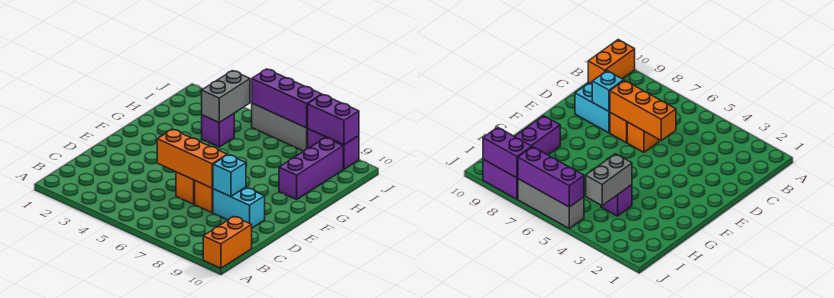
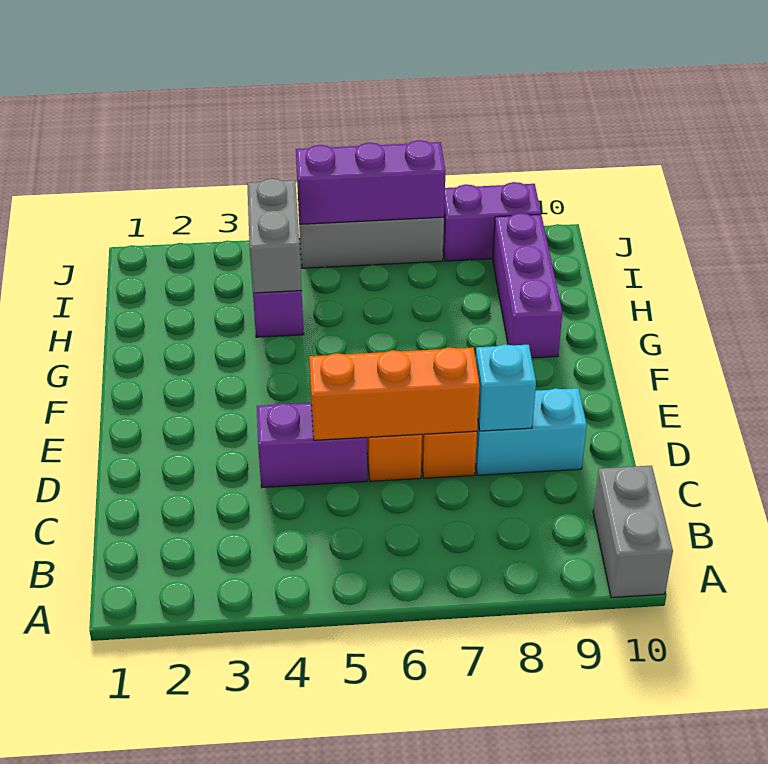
orange brick A10:B10 level 1 -> grey brick A10:B10 level 1
purple brick J8:J9 level 2 -> purple brick D4:D5 level 1

